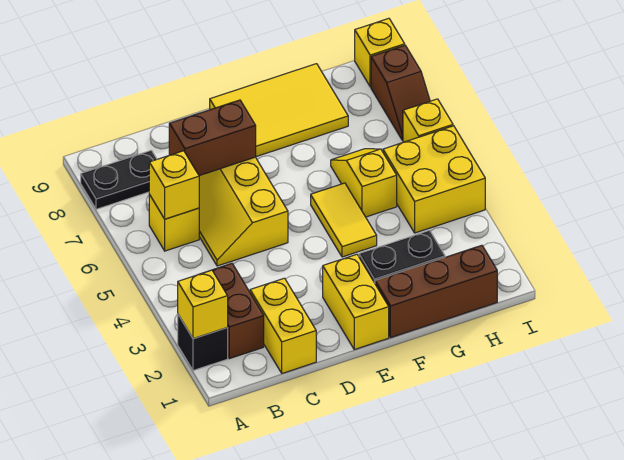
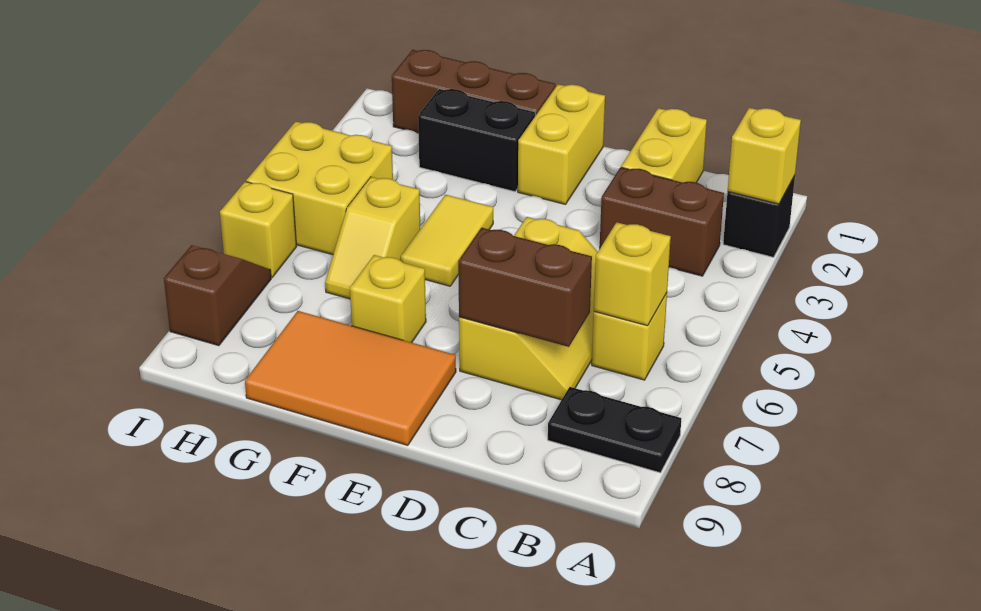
brown brick B2:B3 level 1 -> brown brick B3:C3 level 1
yellow tile E8:G9 level 1 -> orange tile E8:G9 level 1
yellow brick I9 level 1 -> yellow brick F7 level 1

